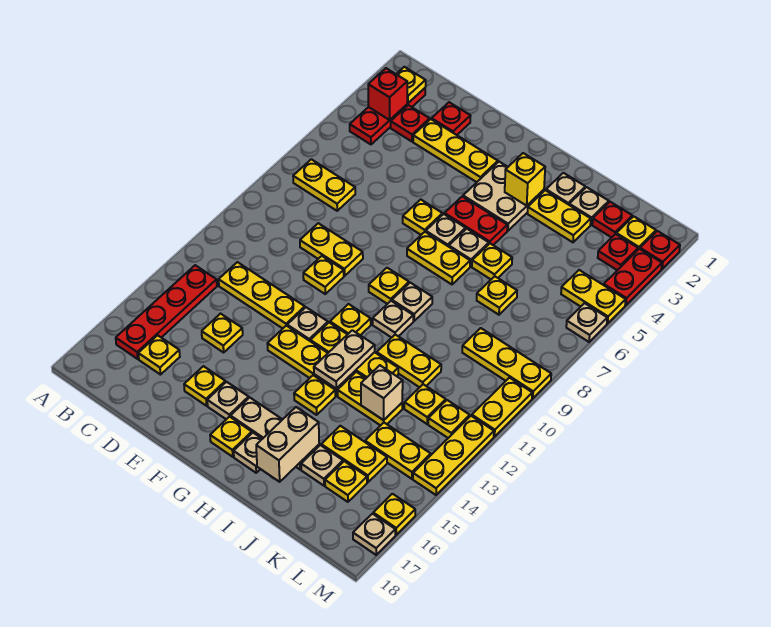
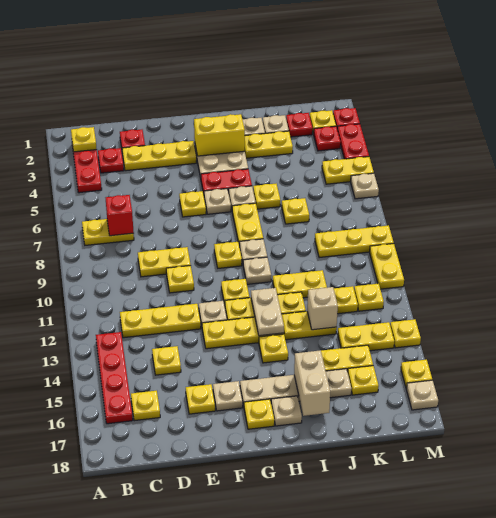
red brick B3 level 2 -> red brick C7 level 2
yellow plate G7:H7 level 1 -> yellow plate H7:H8 level 1
yellow brick H3 level 2 -> yellow brick G3:H3 level 2
yellow plate M12:M14 level 1 -> yellow plate M14 level 1

